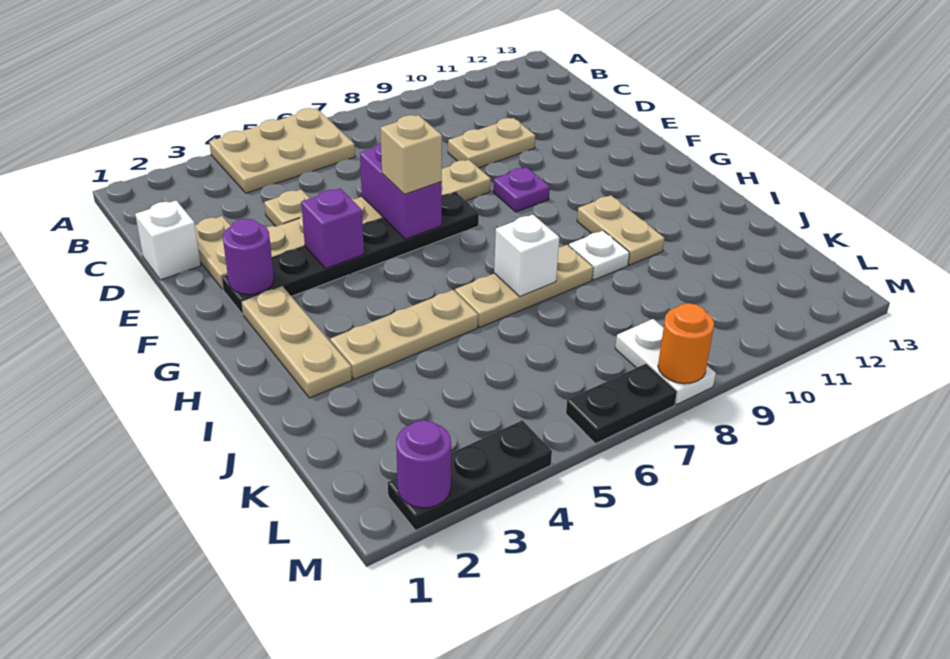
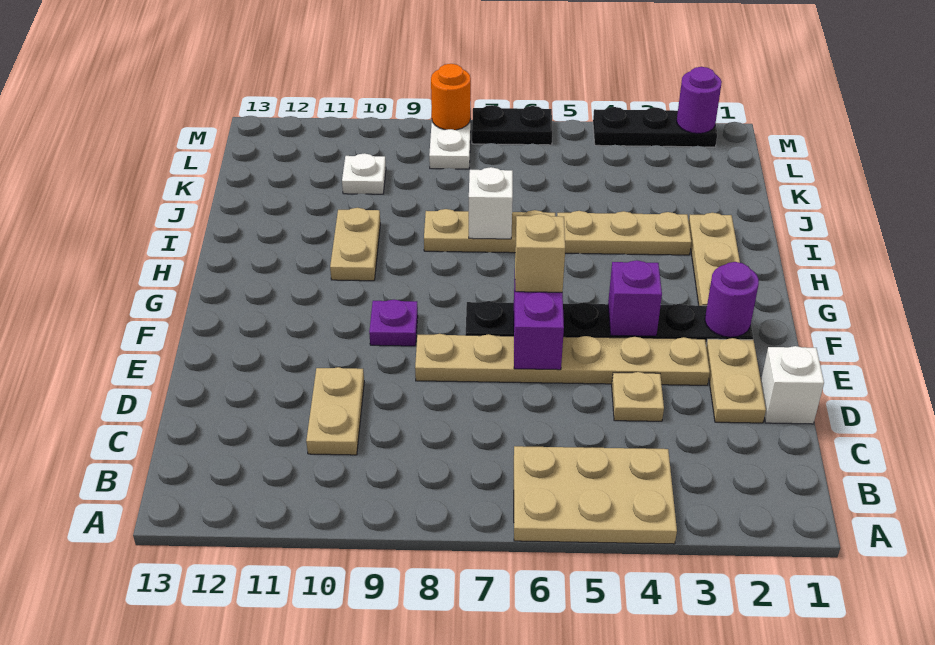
tan plate D9:D10 level 1 -> tan plate C10:D10 level 1
white plate I9 level 1 -> white plate K10 level 1

